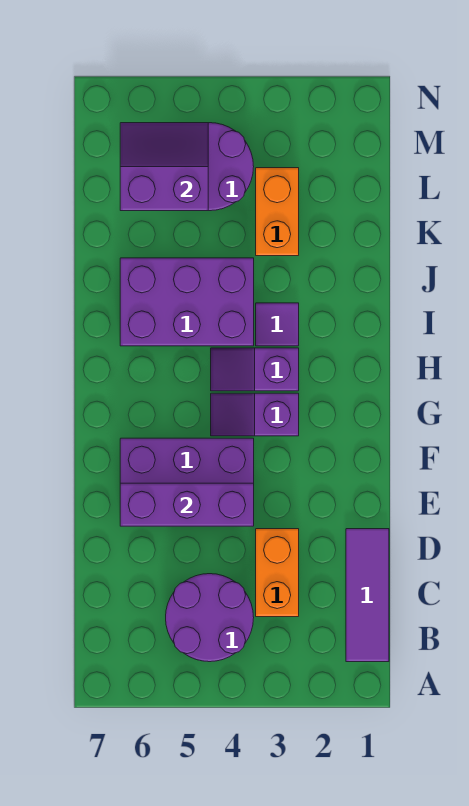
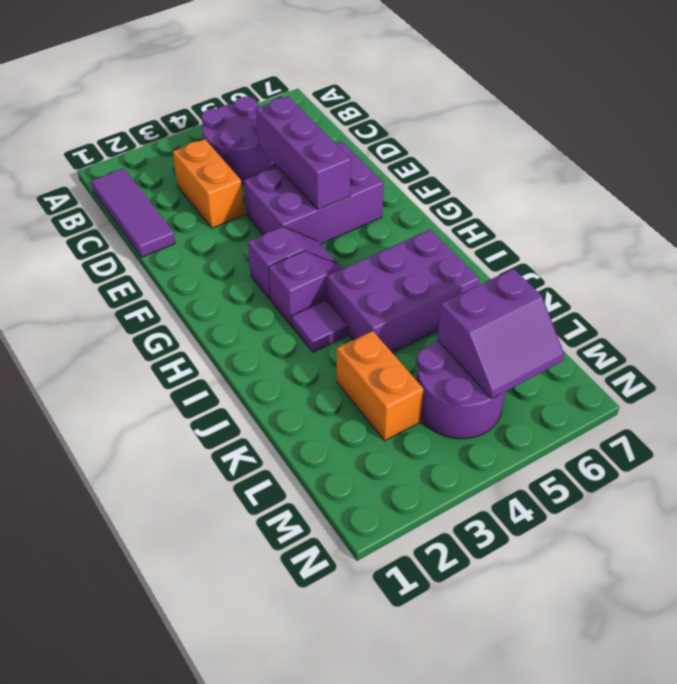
purple brick E4:E6 level 2 -> purple brick D5:F5 level 2

